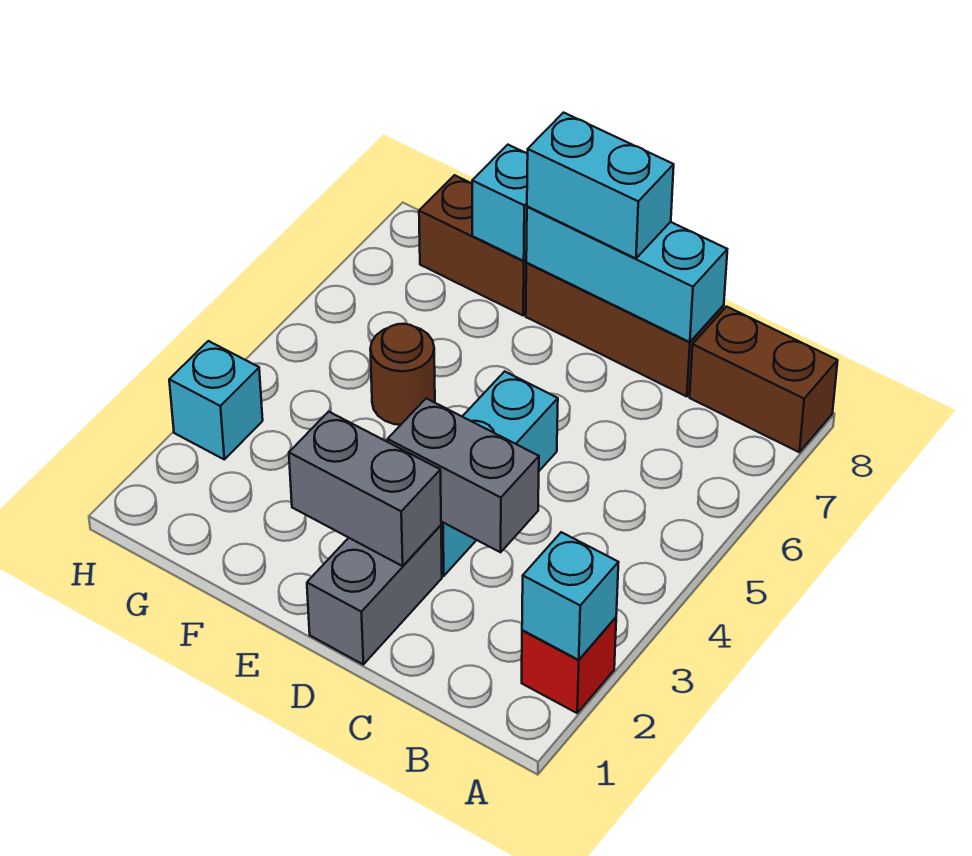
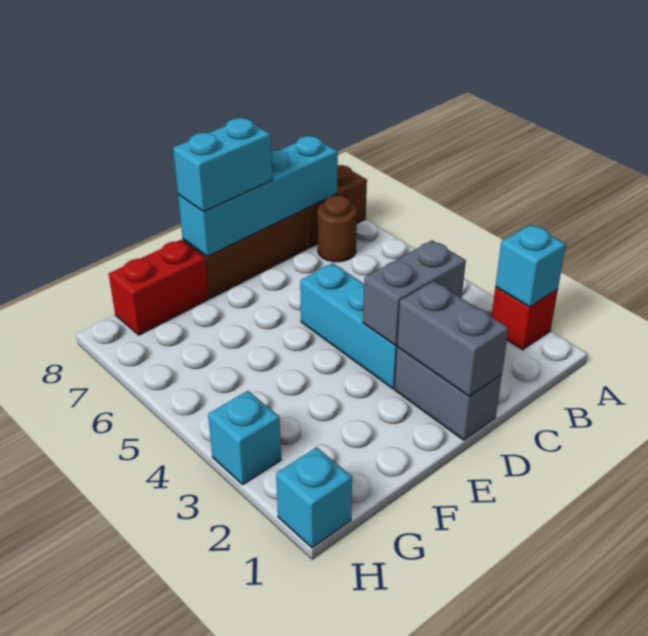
cyan brick C8:E8 level 2 -> cyan brick B8:E8 level 2
grey brick D2:E2 level 2 -> grey brick D1:D2 level 2
brown round brick F5 level 1 -> brown round brick B7 level 1
brown brick F8:G8 level 1 -> red brick F8:G8 level 1
cyan brick F8 level 2 -> cyan brick H1 level 1

